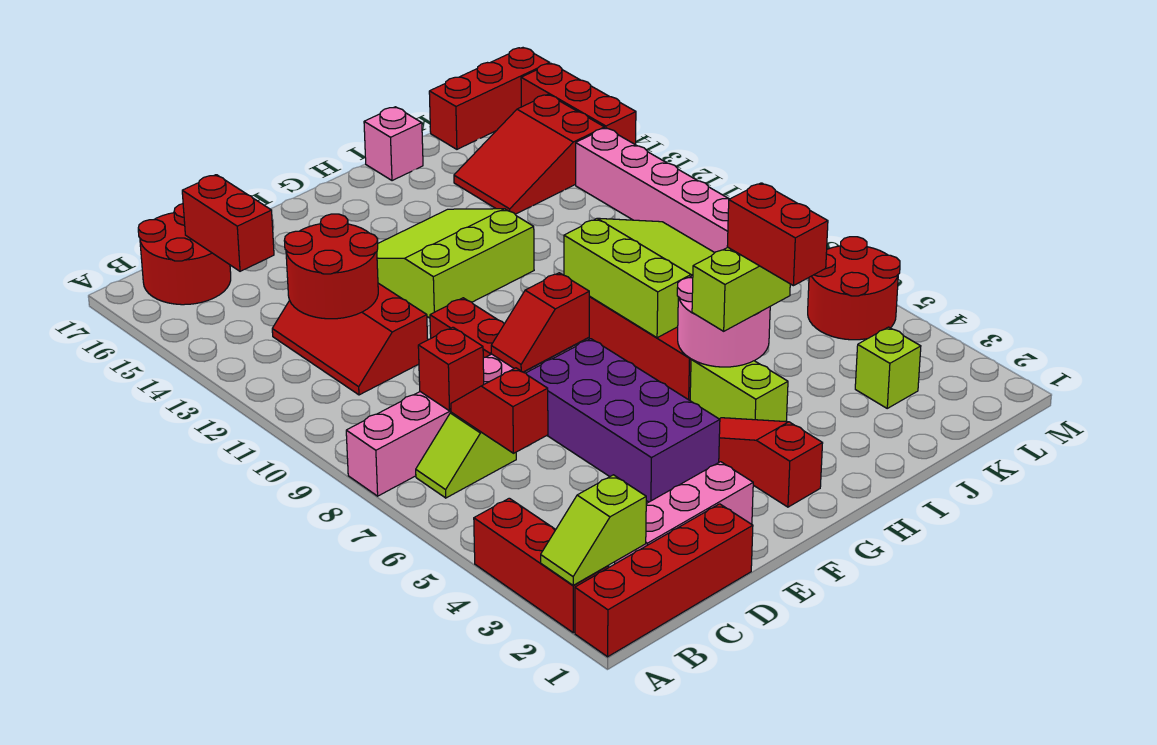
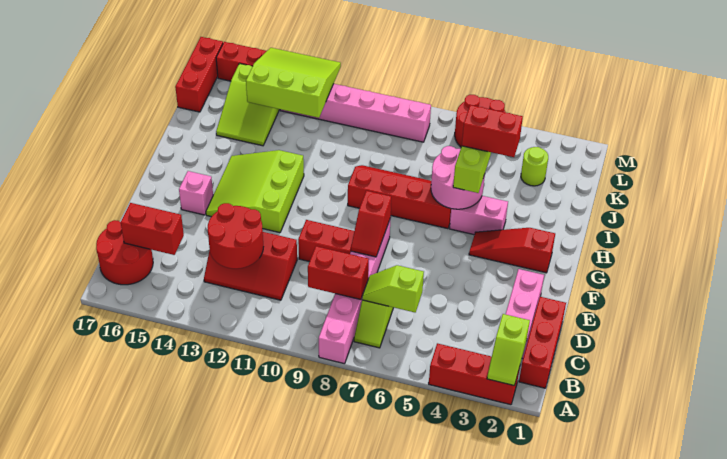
red brick A1:D1 level 1 -> red brick B1:D1 level 1
red slope C6:C7 level 2 top 6 -> lime slope C6:C7 level 2 top 6
red brick C8 level 2 -> red brick C8:C9 level 2
purple brick E4:F7 level 1 -> none
lime brick H4:H5 level 1 -> pink brick H4:H5 level 1
lime slope H7:J9 level 2 top H -> lime slope K12:M14 level 2 top K
pink brick I17 level 1 -> pink brick F15 level 1
red slope J14:L15 level 1 top L -> lime slope J14:L15 level 1 top L
lime brick K3 level 1 -> lime round brick K3 level 1

